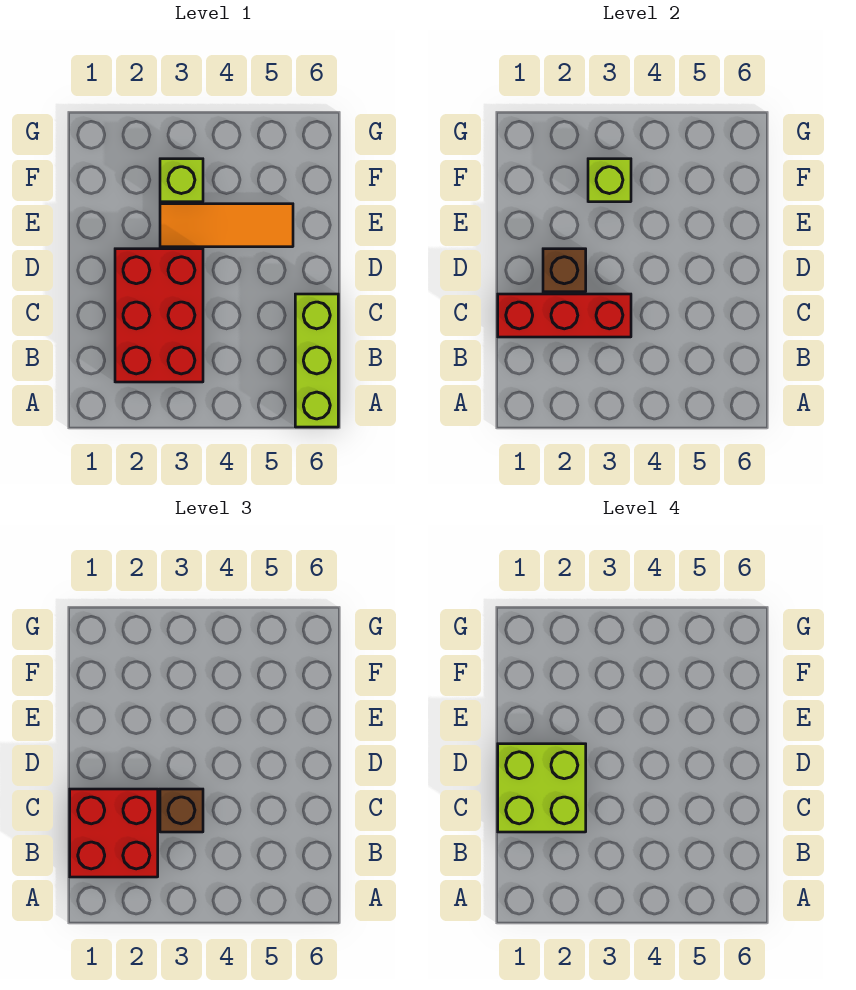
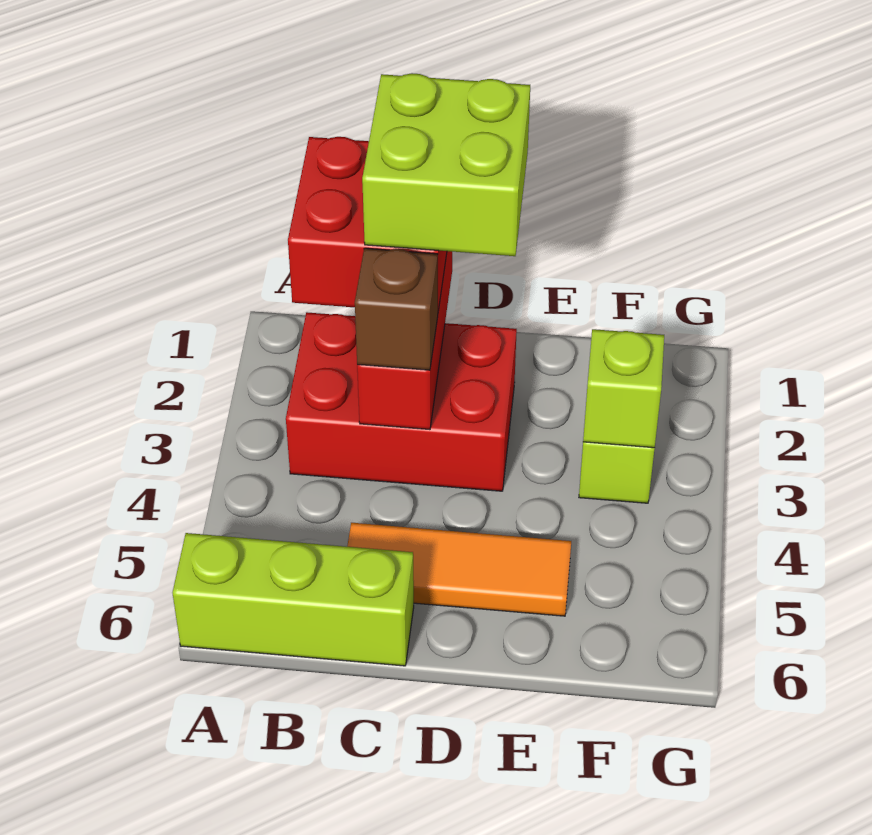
brown brick D2 level 2 -> none
orange tile E3:E5 level 1 -> orange tile C5:E5 level 1

